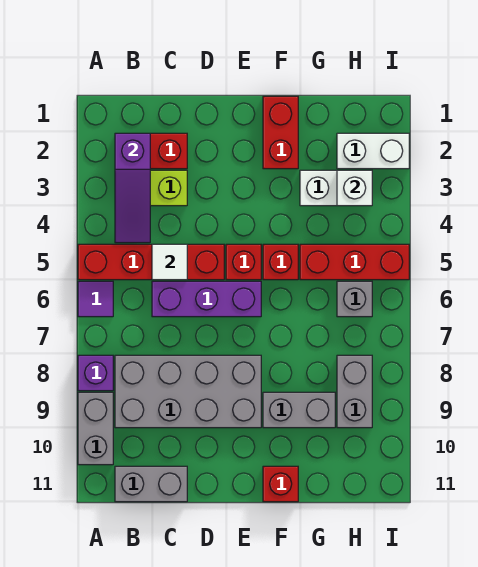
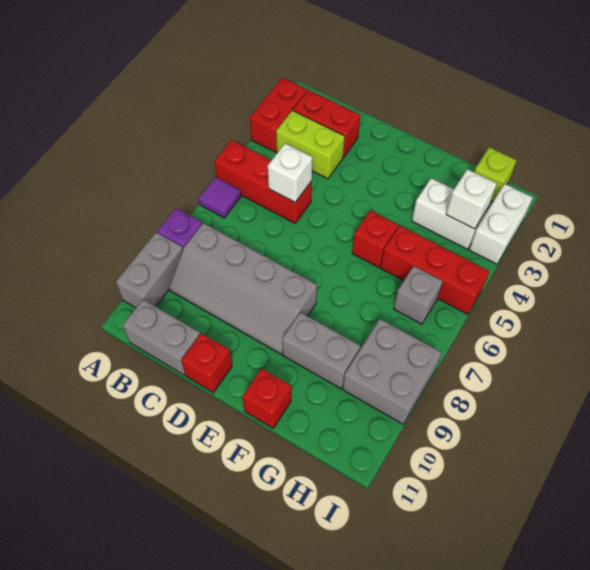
red brick A5:D5 level 1 -> red brick A5:C5 level 1
purple slope B2:B4 level 2 top 2 -> none
grey brick B8:E9 level 1 -> grey slope B8:E9 level 1 top 8
white tile C5 level 2 -> white brick C5 level 2
purple brick C6:E6 level 1 -> none
red brick E5 level 1 -> red brick D11 level 1
red brick F1:F2 level 1 -> red brick A2:A3 level 1
none -> lime brick H1 level 1
white brick H2:I2 level 1 -> white brick I2:I3 level 1
grey brick H8:H9 level 1 -> grey brick H8:I9 level 1

